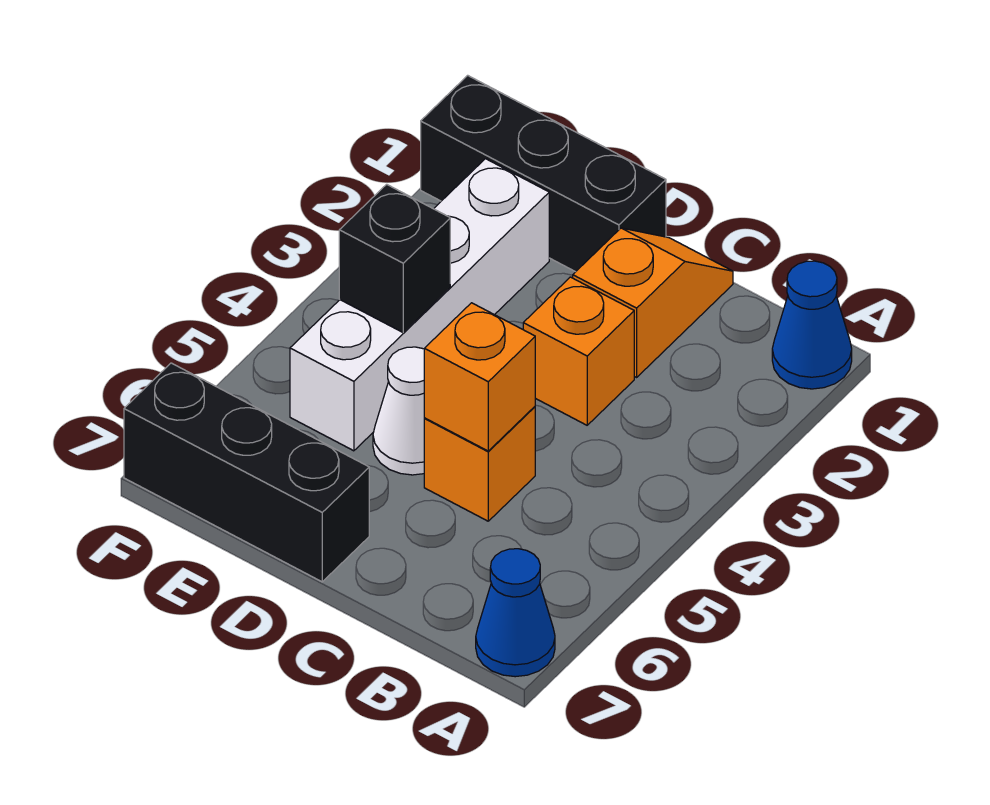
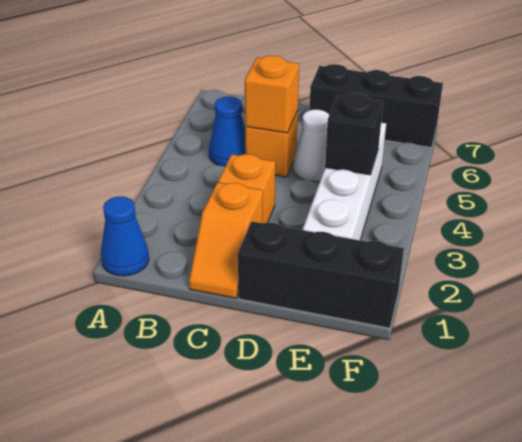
blue cone A7 level 1 -> blue cone B5 level 1

